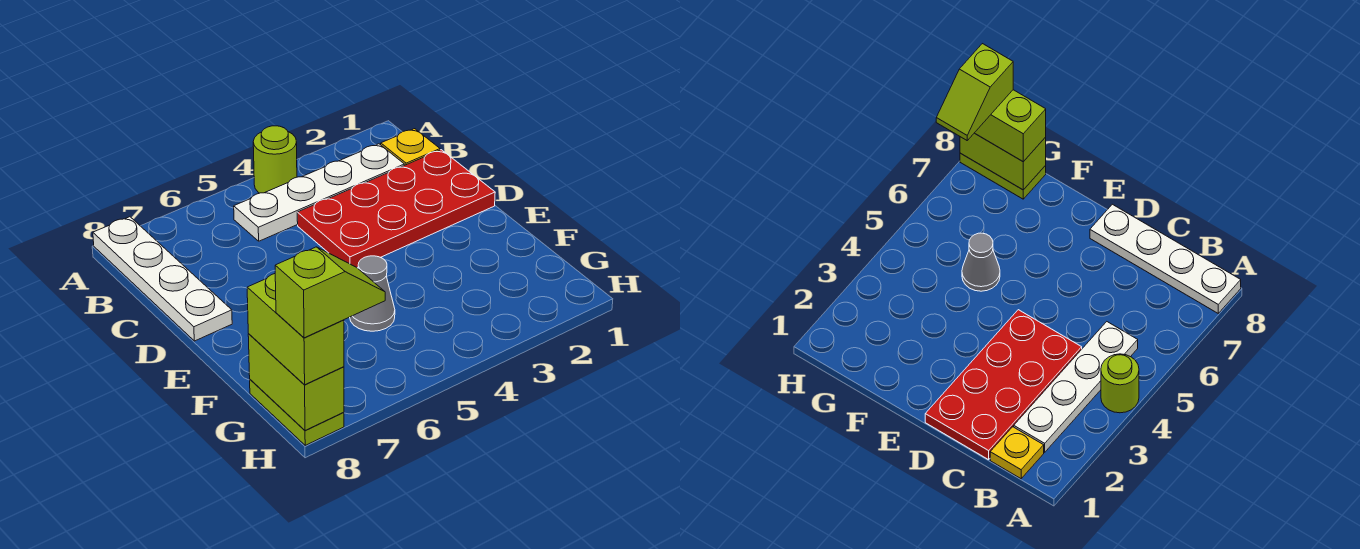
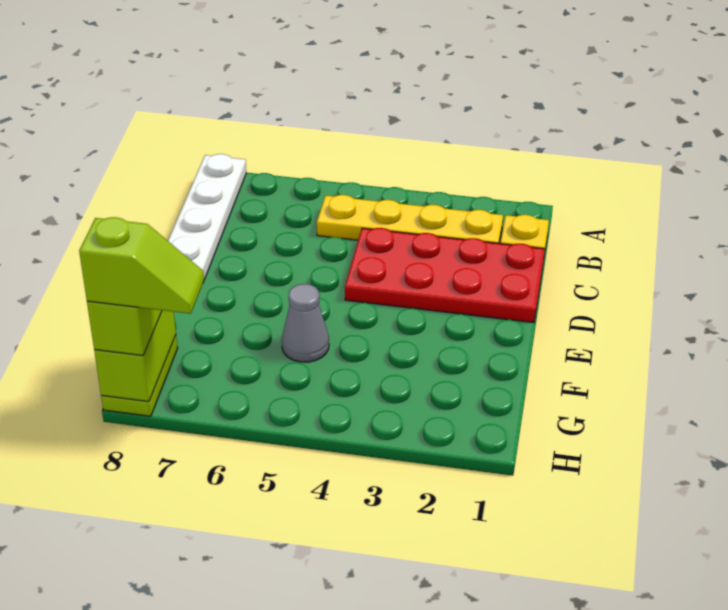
lime round brick A4 level 1 -> none
white plate B2:B5 level 1 -> yellow plate B2:B5 level 1

